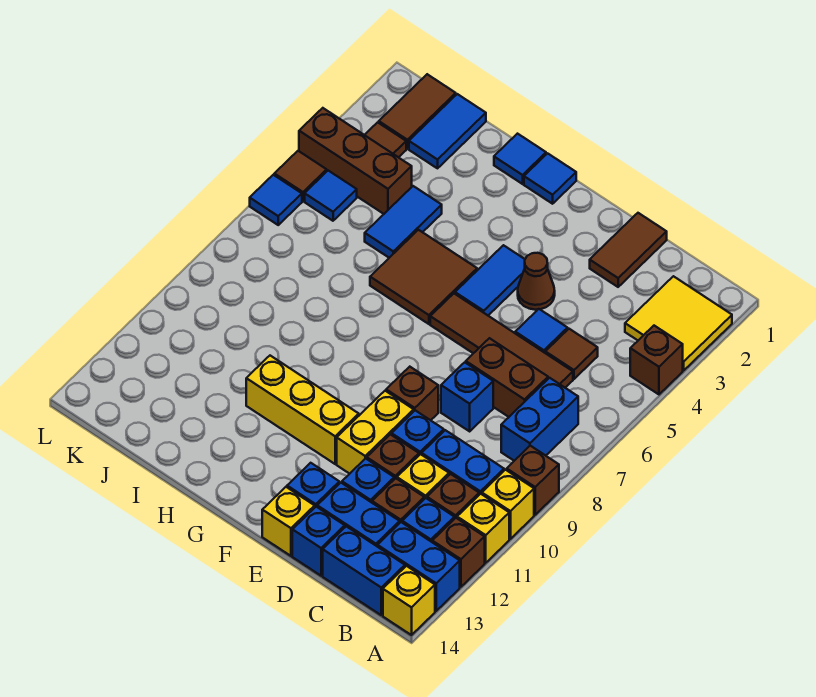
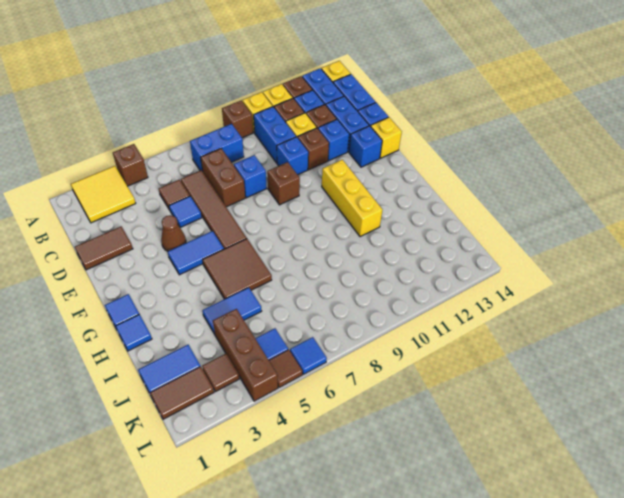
yellow brick E10:E11 level 1 -> none

